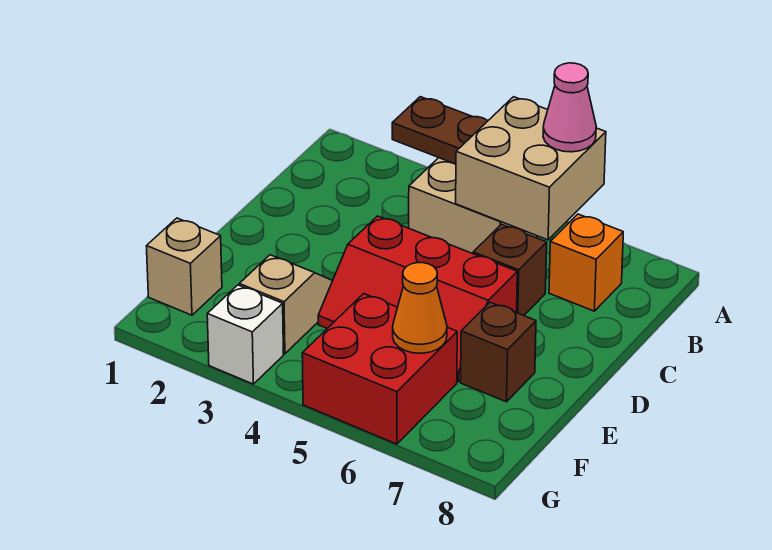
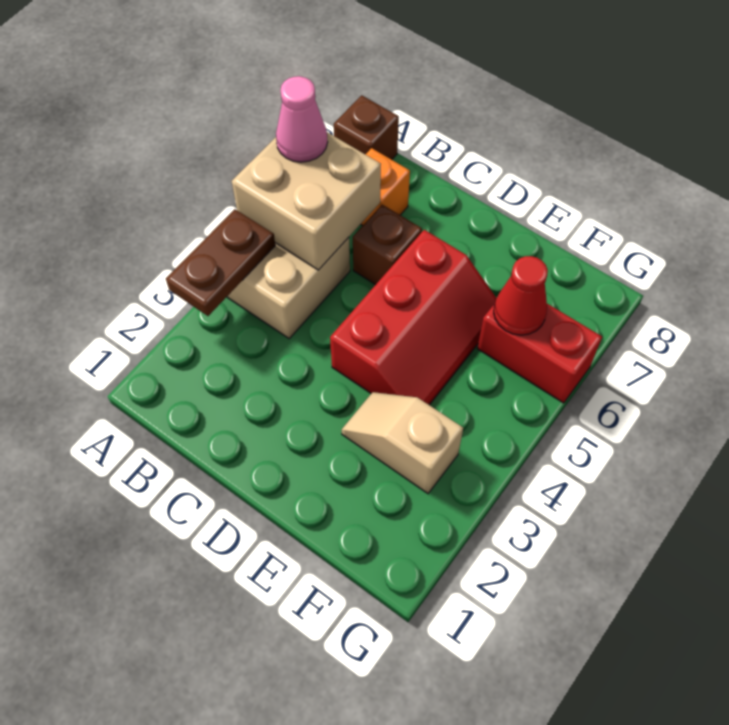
brown brick E7 level 1 -> brown brick A8 level 1
tan brick F1 level 1 -> none
red brick F5:G6 level 1 -> red brick F6:G6 level 1
orange cone F6 level 2 -> red cone F6 level 2
white brick G3 level 1 -> none

